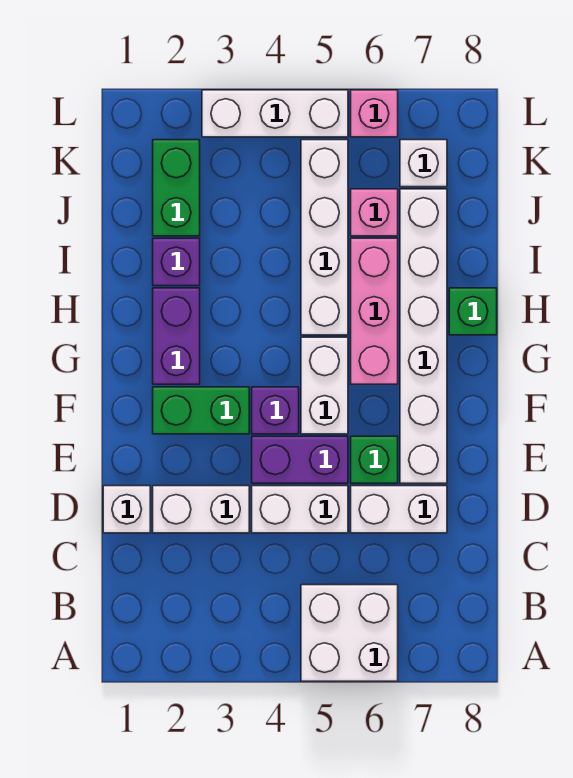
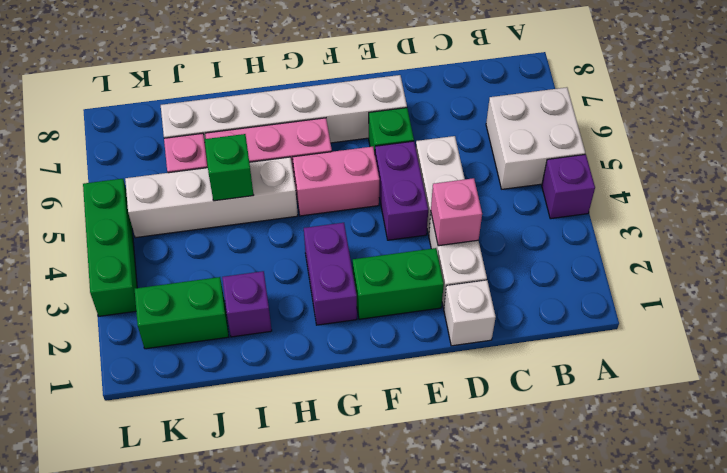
white brick D6:D7 level 1 -> none
green brick F2:F3 level 1 -> green brick E2:F2 level 1
purple brick F4 level 1 -> purple brick A4 level 1
white brick F5:G5 level 1 -> pink brick F5:G5 level 1
purple brick G2:H2 level 1 -> purple brick G2:G3 level 1
green brick H8 level 1 -> green brick I5 level 2
white brick K7 level 1 -> none
white brick L3:L5 level 1 -> green brick L3:L5 level 1
pink brick L6 level 1 -> pink brick D3 level 2

